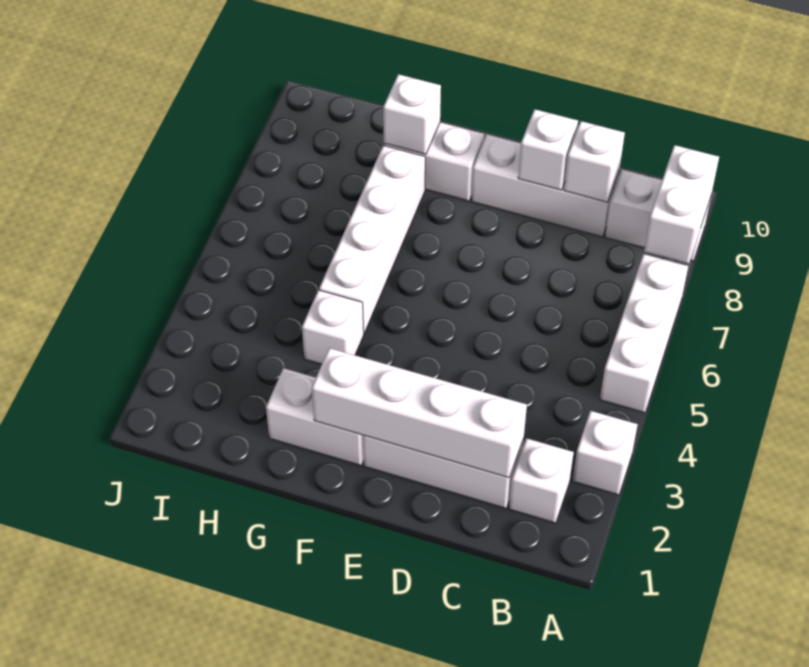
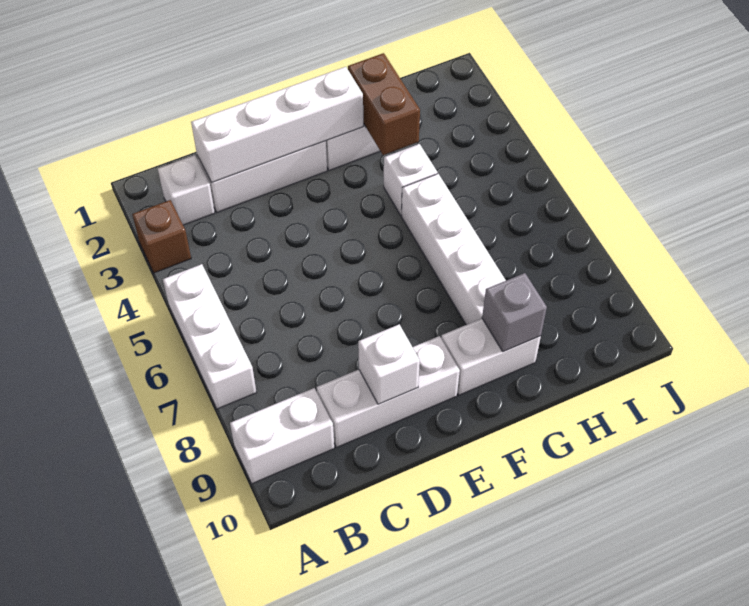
white brick A3 level 1 -> brown brick A3 level 1
white brick A8:A9 level 2 -> none
white brick C9 level 2 -> none
none -> brown brick G2:G3 level 2
white brick G9 level 2 -> grey brick G9 level 2

